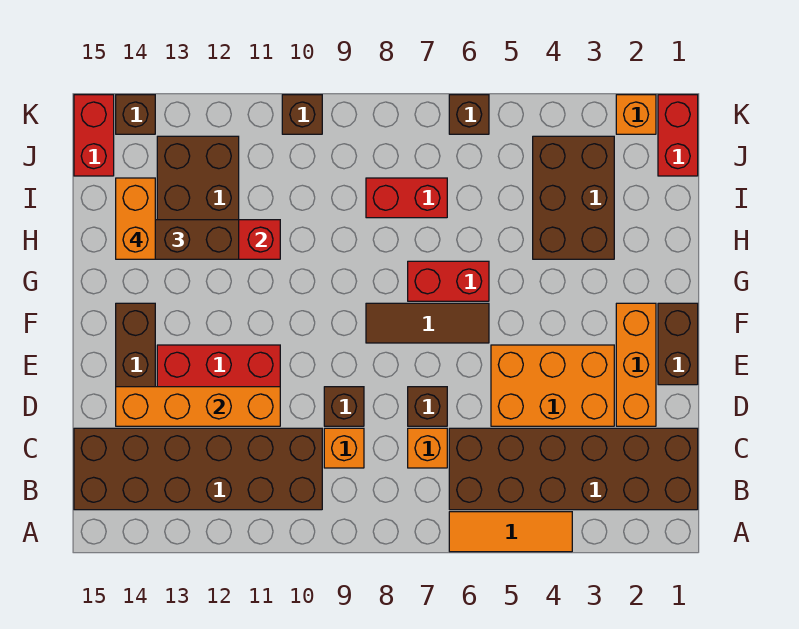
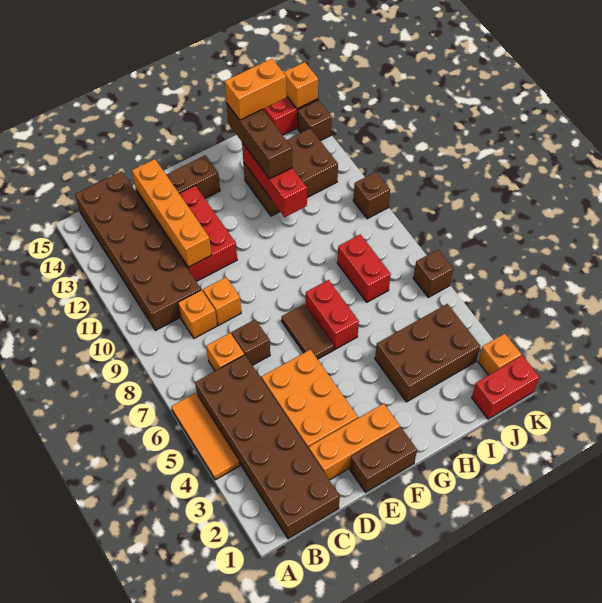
brown brick D9 level 1 -> orange brick D9 level 1
brown tile F6:F8 level 1 -> brown tile F6:F7 level 1
none -> orange brick K15 level 2

